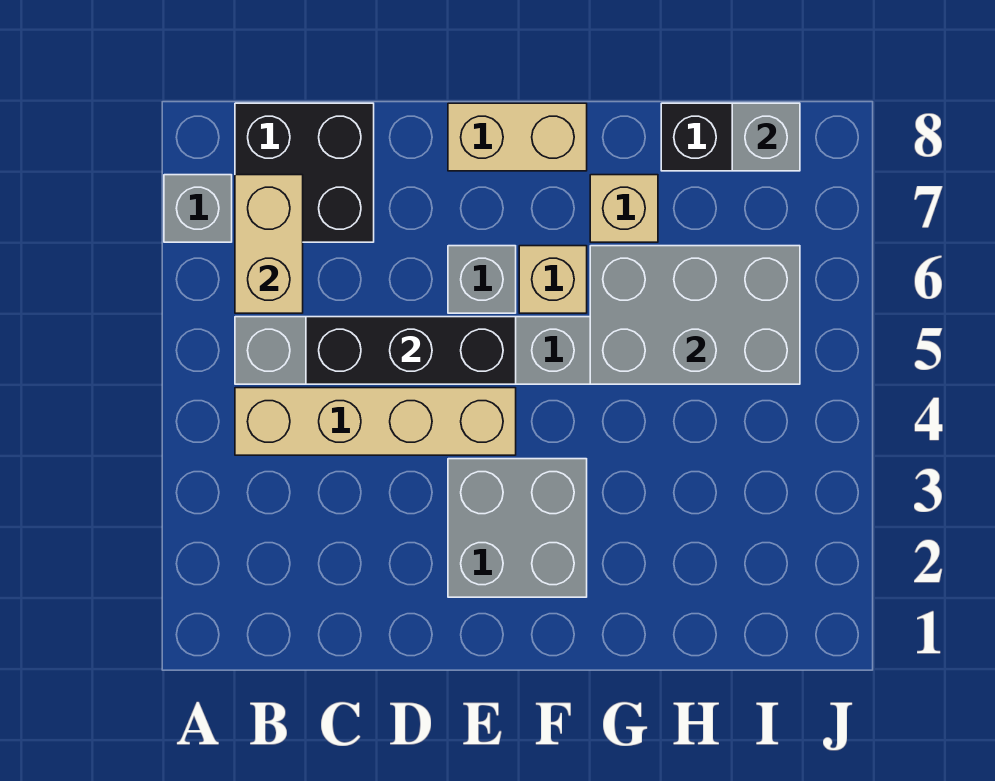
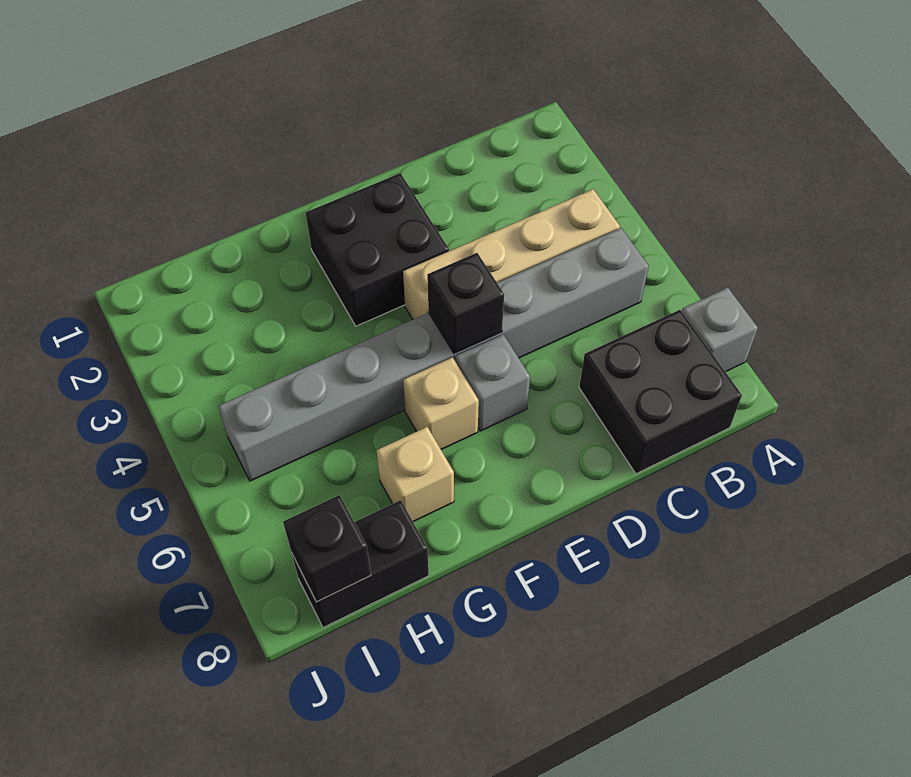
tan brick B6:B7 level 2 -> none
black brick C5:E5 level 2 -> black brick E5 level 2
grey brick E2:F3 level 1 -> black brick E2:F3 level 1
tan brick E8:F8 level 1 -> none
grey brick G5:I6 level 2 -> none
grey brick I8 level 2 -> black brick I8 level 2

